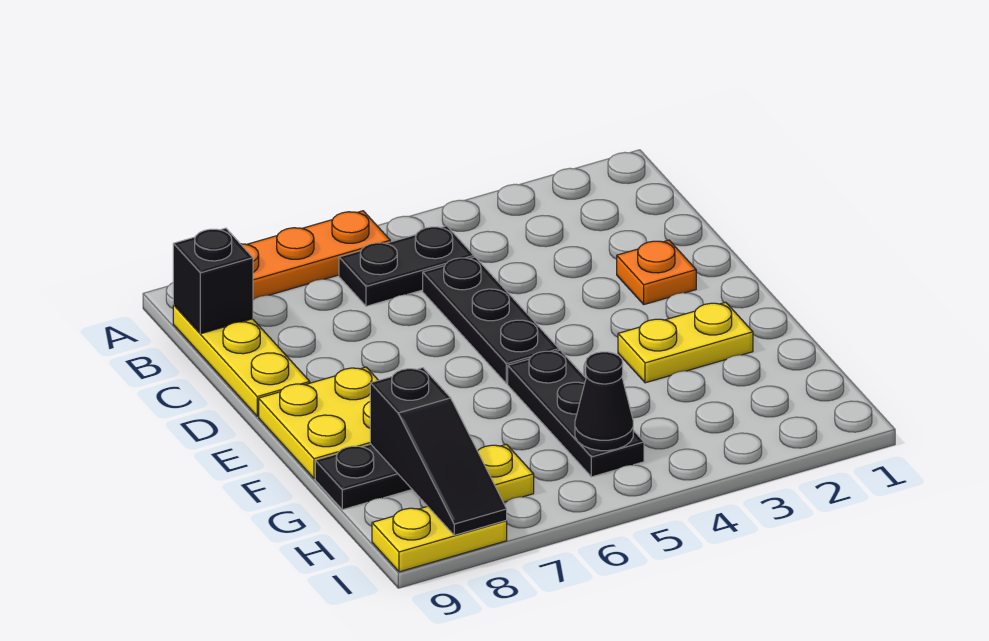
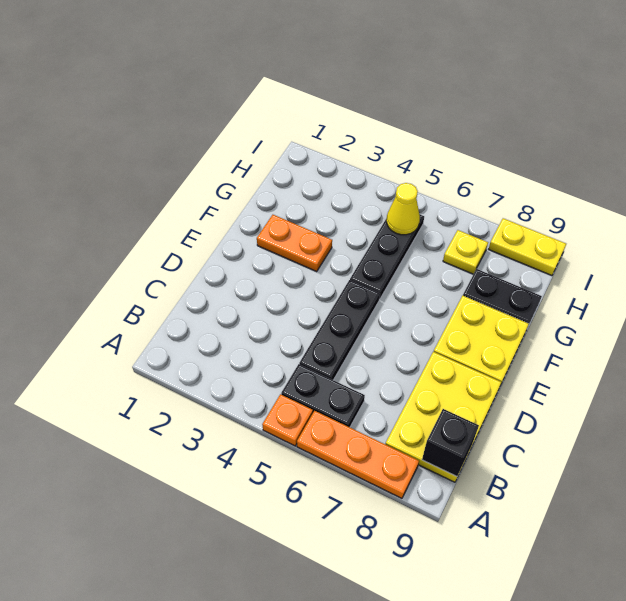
yellow plate B9:D9 level 1 -> yellow plate B8:D9 level 1
orange plate D2 level 1 -> orange plate A5 level 1
yellow plate F2:F3 level 1 -> orange plate F2:F3 level 1
black slope G8:I8 level 2 top G -> none
black cone H5 level 2 -> yellow cone H5 level 2

